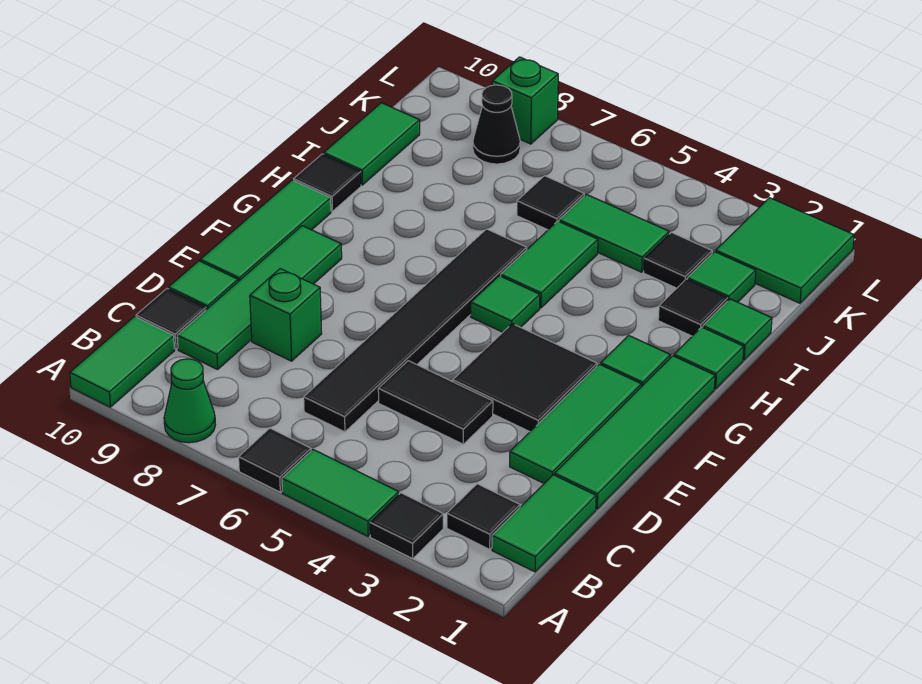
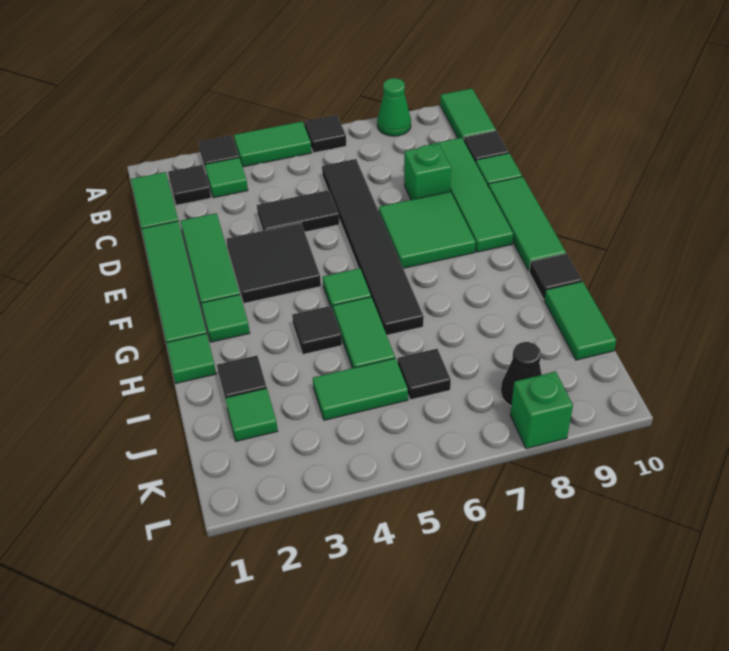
green tile I1 level 1 -> green tile B3 level 1
black tile J3 level 1 -> black tile H4 level 1
green tile K1:L2 level 1 -> green tile E7:F8 level 1

